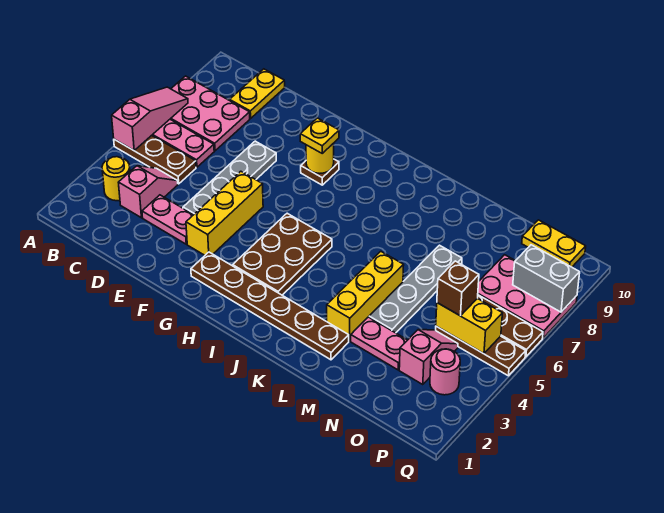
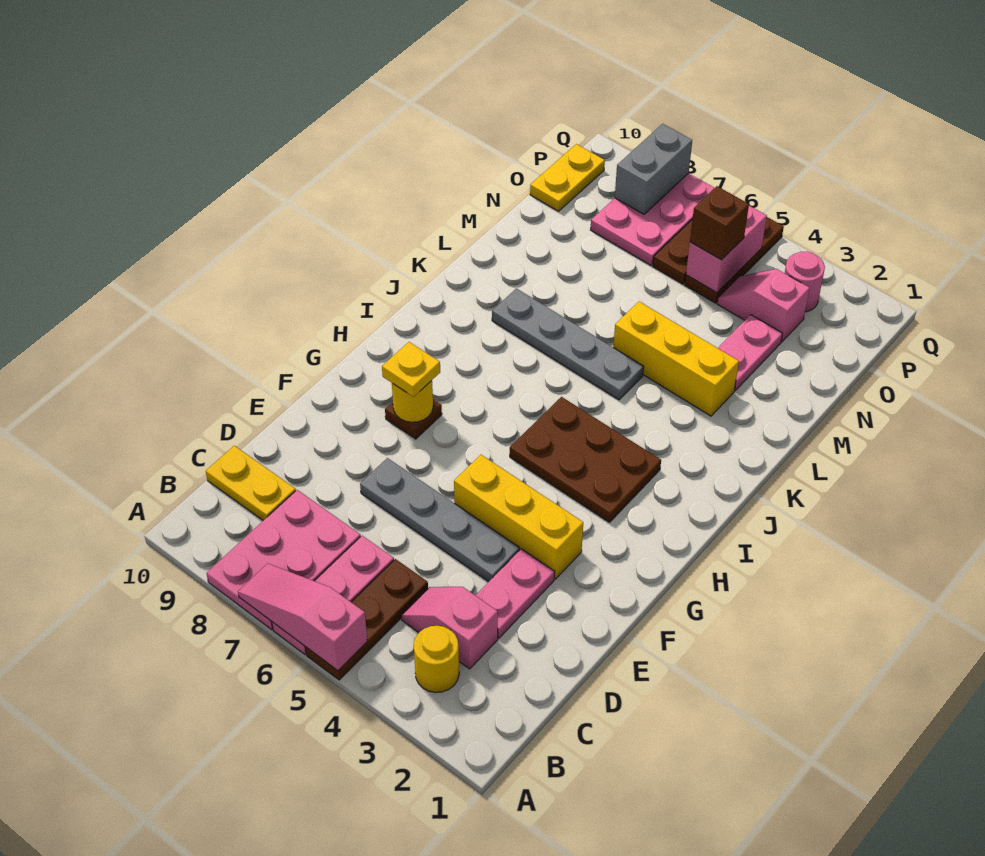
brown plate G2:L2 level 1 -> none
grey plate M4:M7 level 1 -> grey plate K5:K8 level 1
yellow brick O5:P5 level 2 -> pink brick O5:P5 level 2

